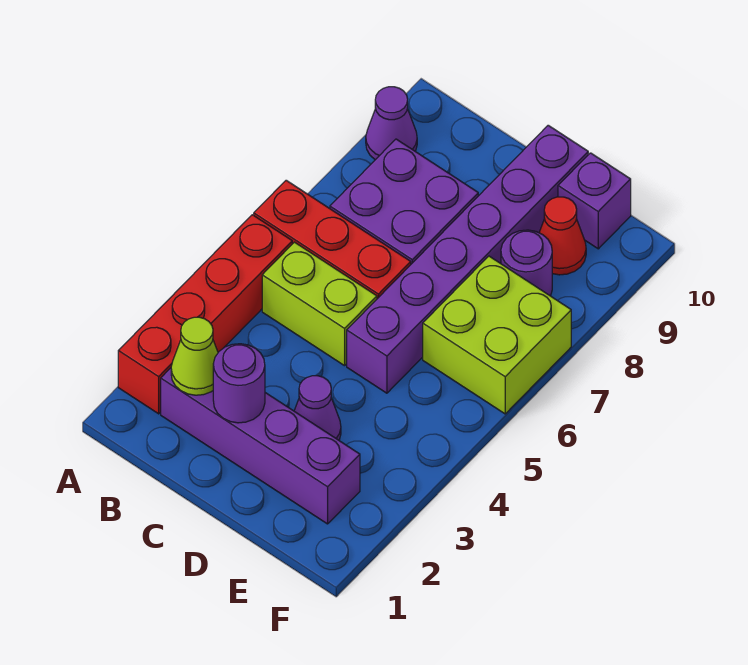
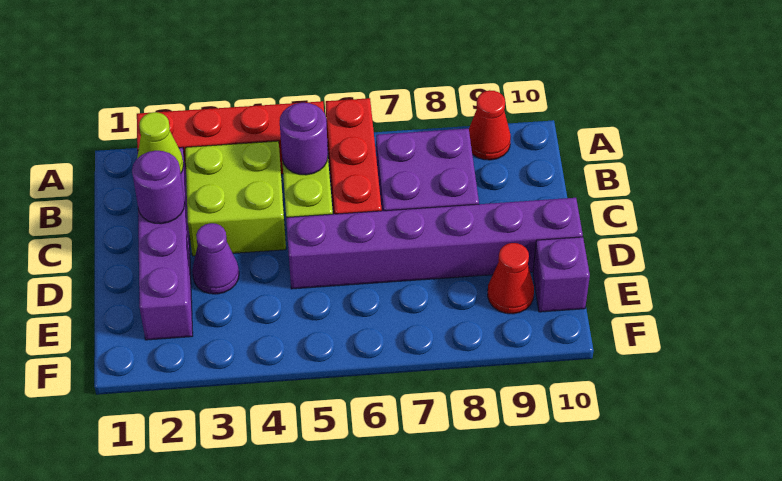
purple cone A9 level 1 -> red cone A9 level 1
lime brick E6:F7 level 1 -> lime brick B3:C4 level 1
purple round brick E8 level 1 -> purple round brick B5 level 2

